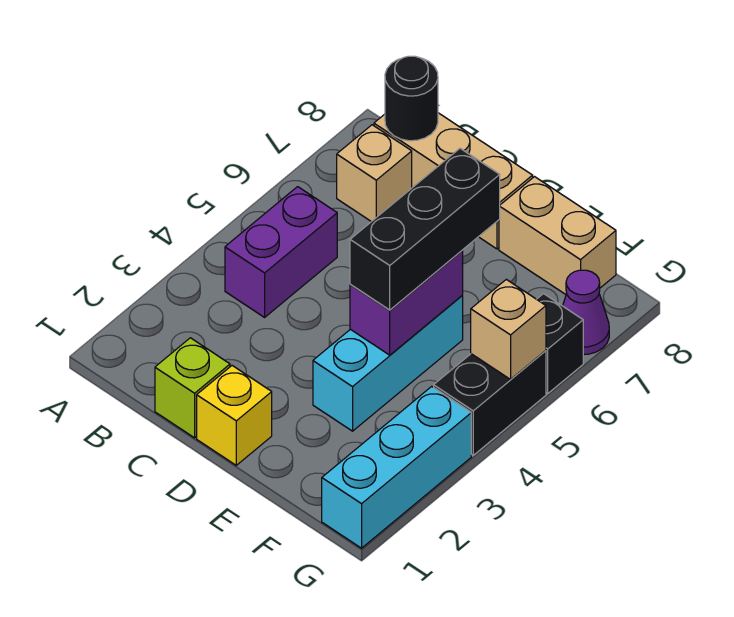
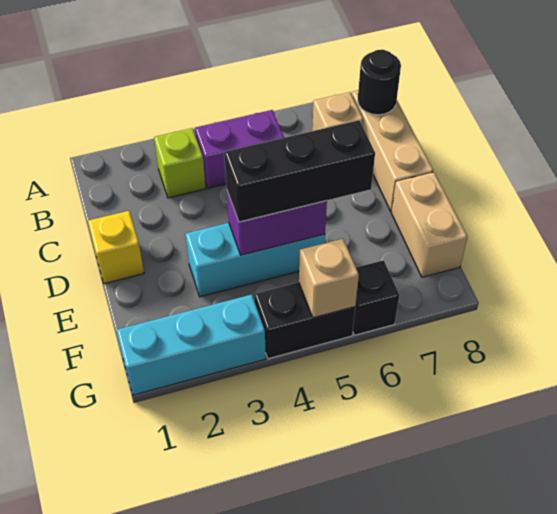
lime brick C1 level 1 -> lime brick B3 level 1
purple cone G7 level 1 -> none

